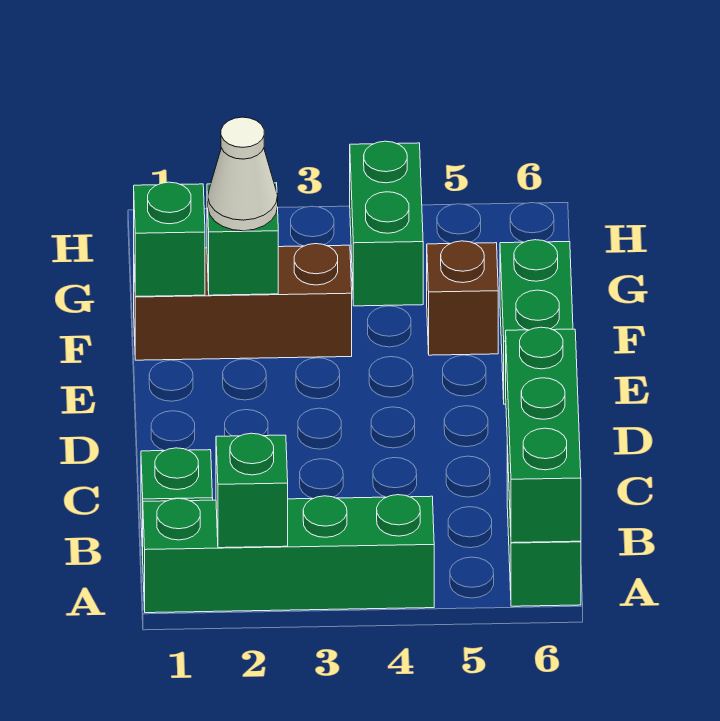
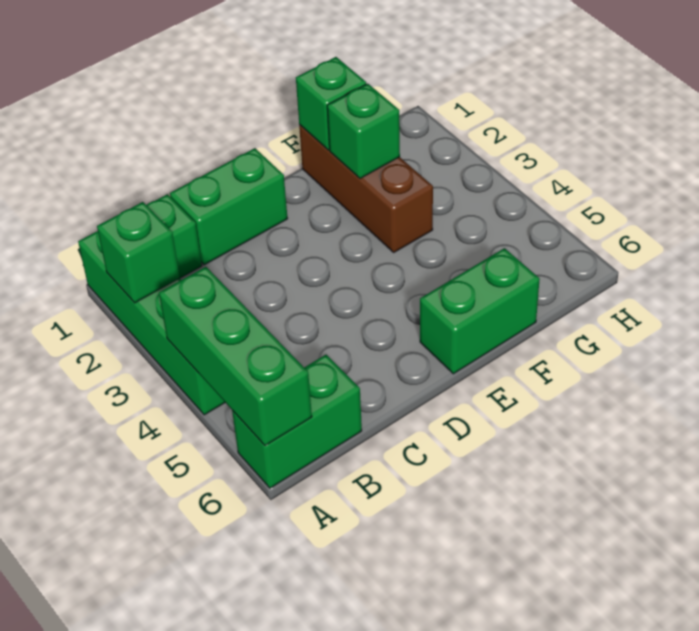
green brick A6:C6 level 2 -> green brick A4:A6 level 2
white cone F2 level 3 -> none
brown brick F5 level 1 -> none
green brick G4:H4 level 1 -> green brick C1:D1 level 1

